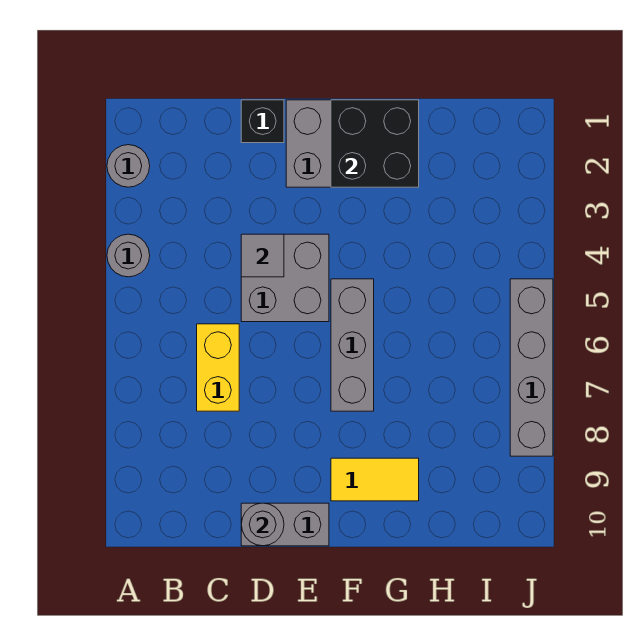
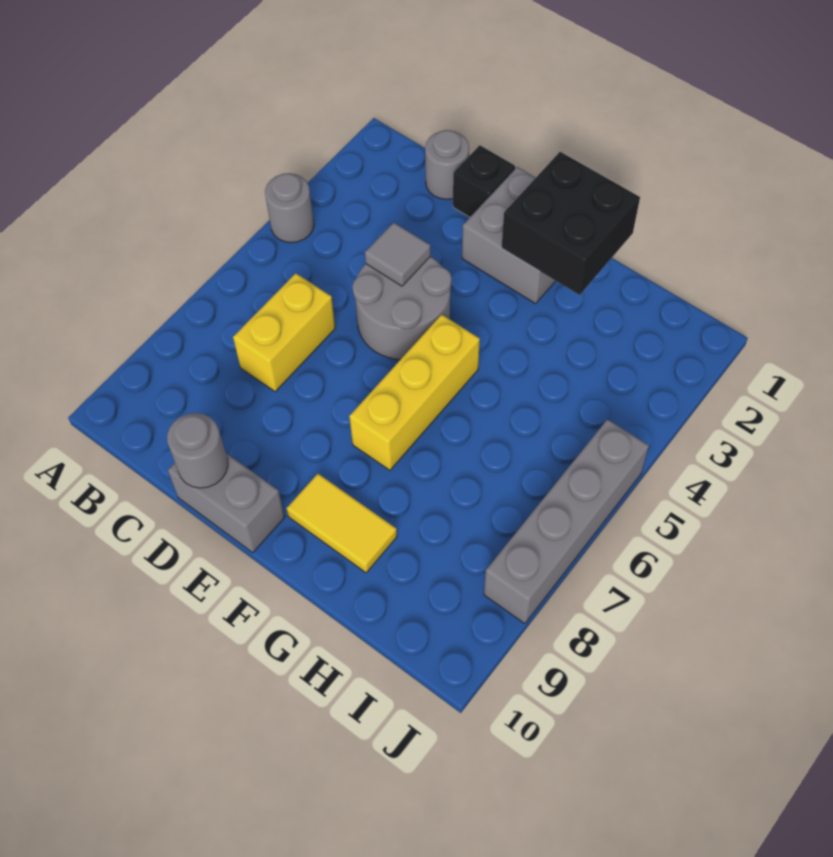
grey round brick A2 level 1 -> grey round brick C1 level 1
grey brick D4:E5 level 1 -> grey round brick D4:E5 level 1
grey brick F5:F7 level 1 -> yellow brick F5:F7 level 1

